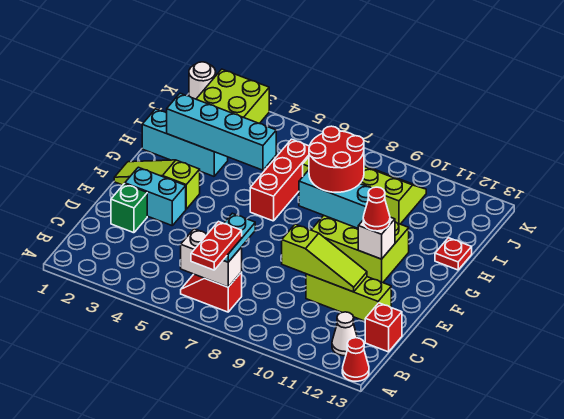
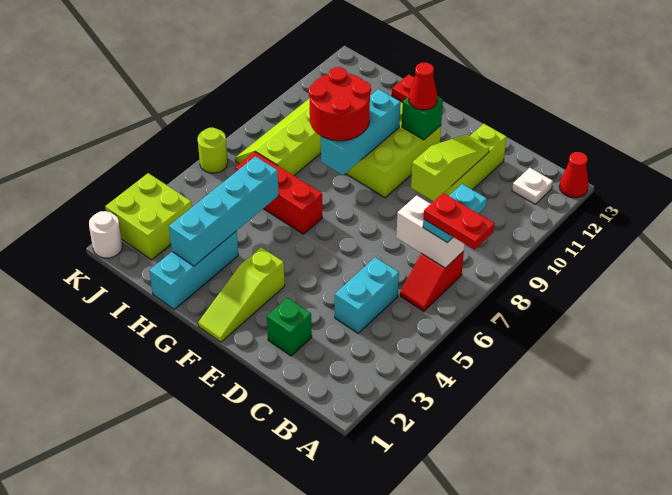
white brick B6:B7 level 2 -> white brick B7:C7 level 2
cyan plate B7:C7 level 3 -> cyan plate B7:B8 level 3
white cone B12 level 1 -> white plate B12 level 1
red brick C13 level 1 -> none
cyan brick E2:E3 level 1 -> cyan brick C4:C5 level 1
white brick F11 level 2 -> green brick F11 level 2
none -> lime round brick K6 level 1

